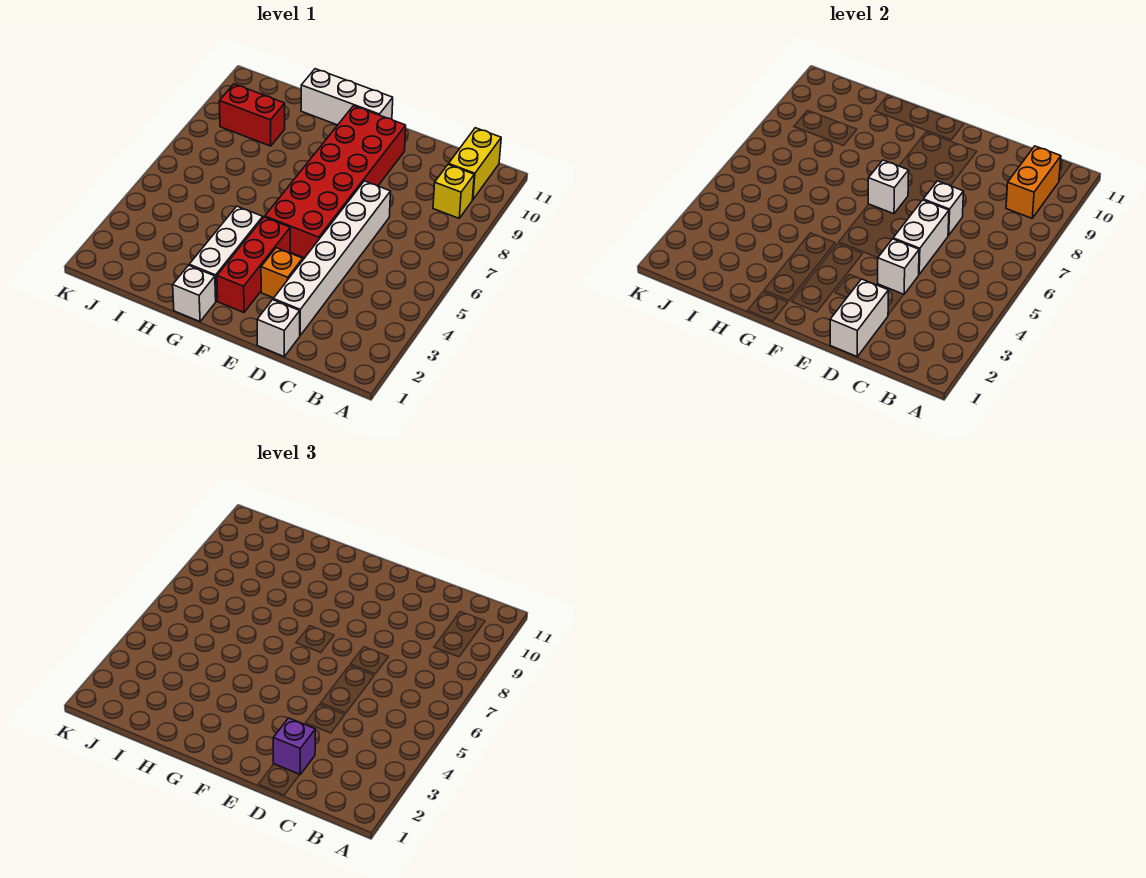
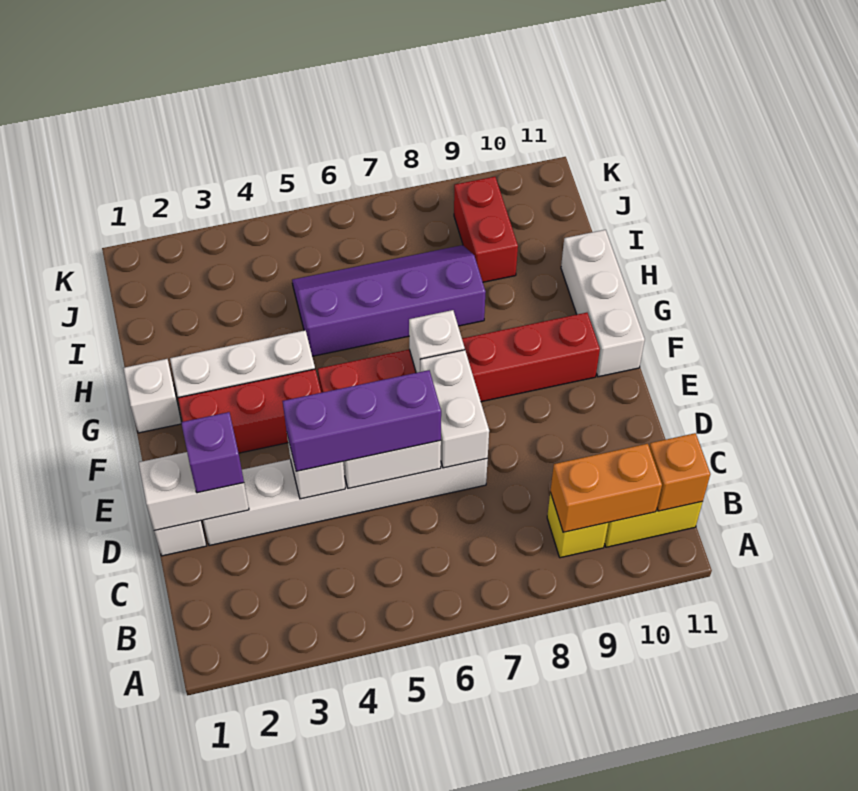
none -> purple brick D4:D6 level 3
white brick D7 level 2 -> white brick D7:E7 level 2
orange brick E3 level 1 -> orange brick B11 level 2
red brick E5:F10 level 1 -> red brick F5:F10 level 1
none -> purple slope H5:I8 level 1 top H

